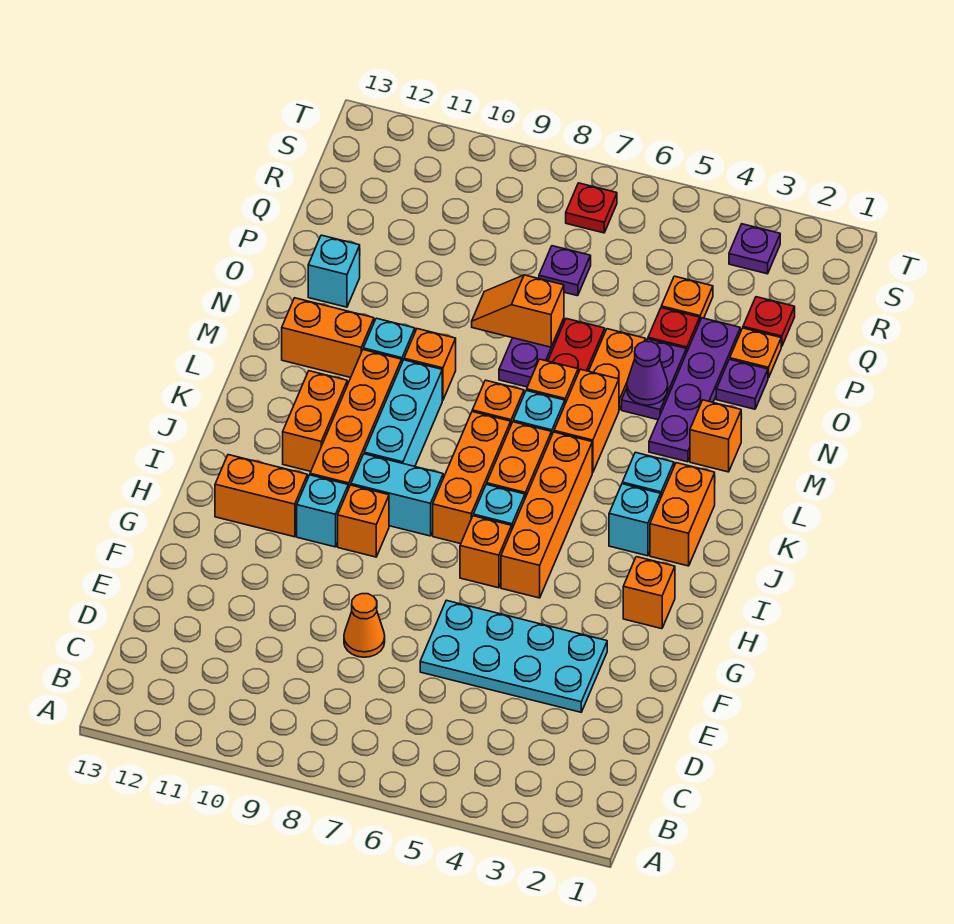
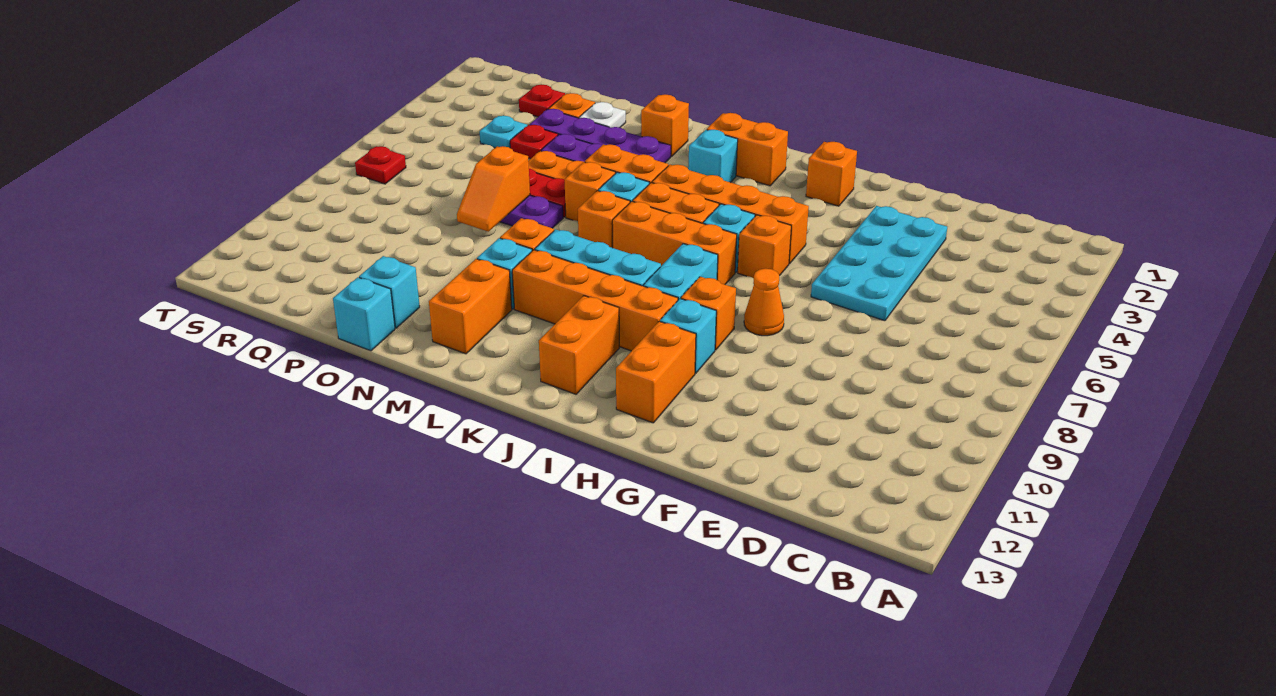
orange cone E8 level 1 -> orange cone G8 level 1
cyan brick J3 level 1 -> cyan brick O13 level 1
orange brick J11:K11 level 1 -> orange brick J11:J12 level 1
purple cone N4 level 2 -> none
purple plate O2 level 1 -> white plate O2 level 1
orange plate Q4 level 1 -> cyan plate Q4 level 1
purple plate Q7 level 1 -> none
purple plate S3 level 1 -> none

